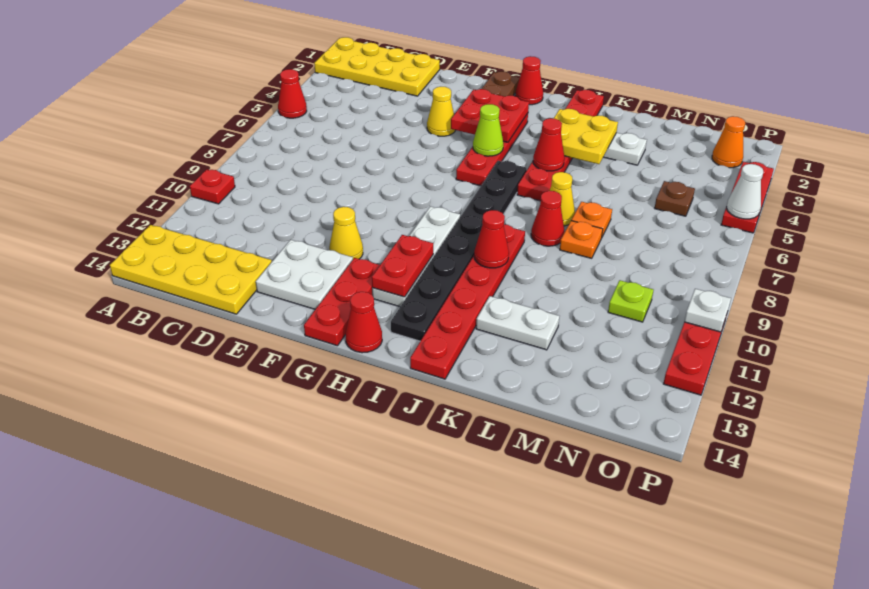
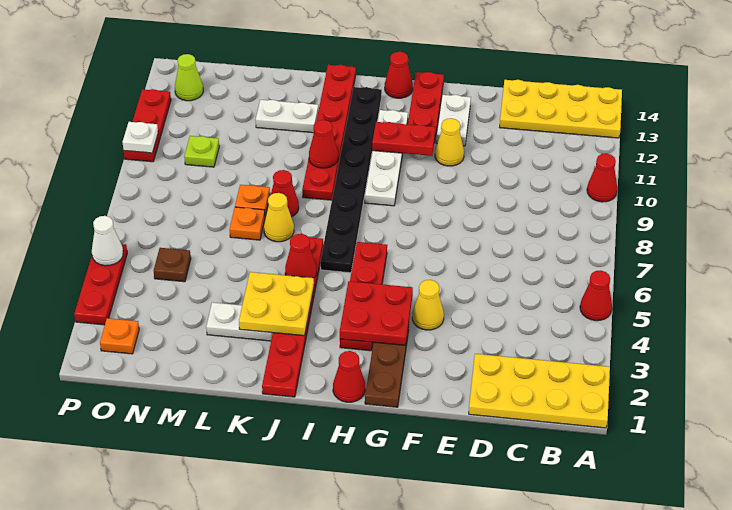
red plate A10 level 1 -> red cone A10 level 1
white plate E12:F13 level 1 -> white plate F12:F13 level 1
lime cone H5 level 2 -> lime cone O13 level 1
red plate H11:H12 level 2 -> red plate G11:H11 level 2
orange cone O2 level 1 -> orange plate O2 level 1

